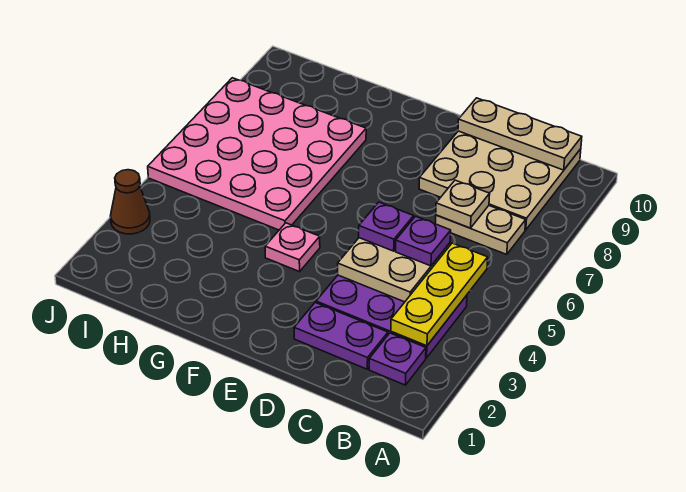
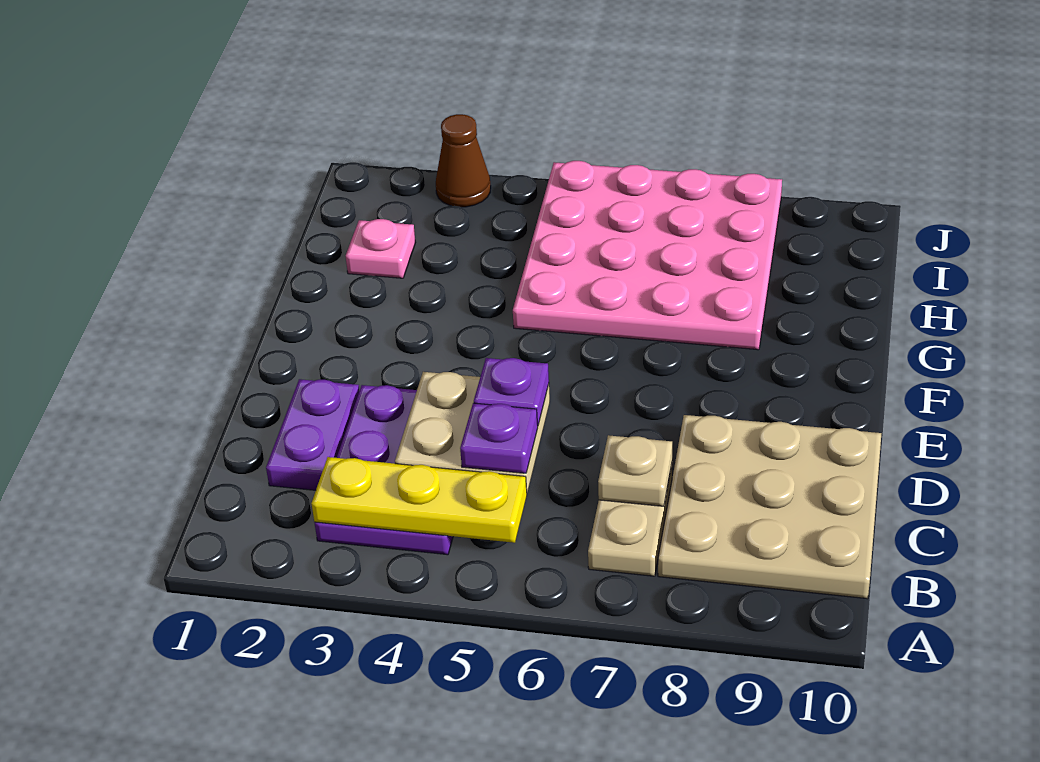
purple plate B2 level 1 -> none
tan plate B10:D10 level 2 -> none
pink plate F4 level 1 -> pink plate H2 level 1

